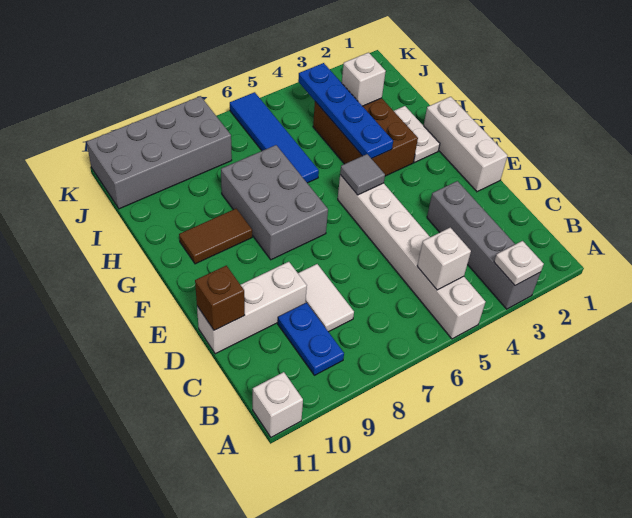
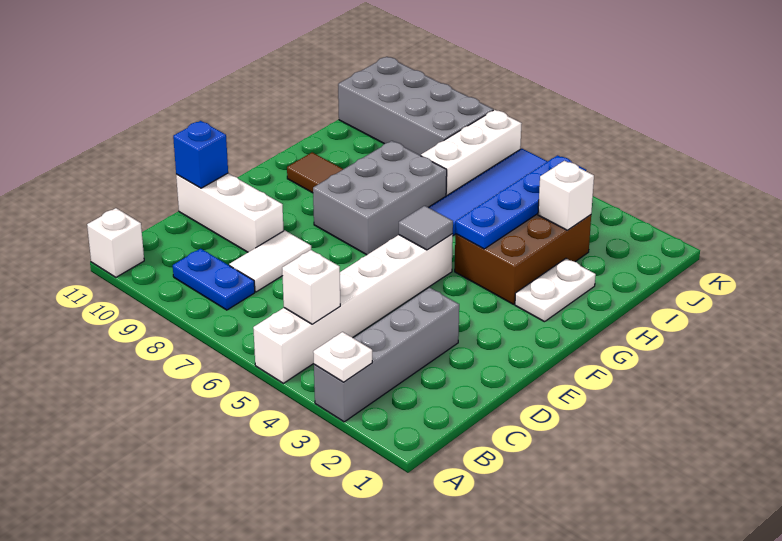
blue plate B9:C9 level 1 -> blue plate B8:B9 level 1
brown brick D11 level 2 -> blue brick D11 level 2
white brick E1:G1 level 1 -> white brick I7:K7 level 1

